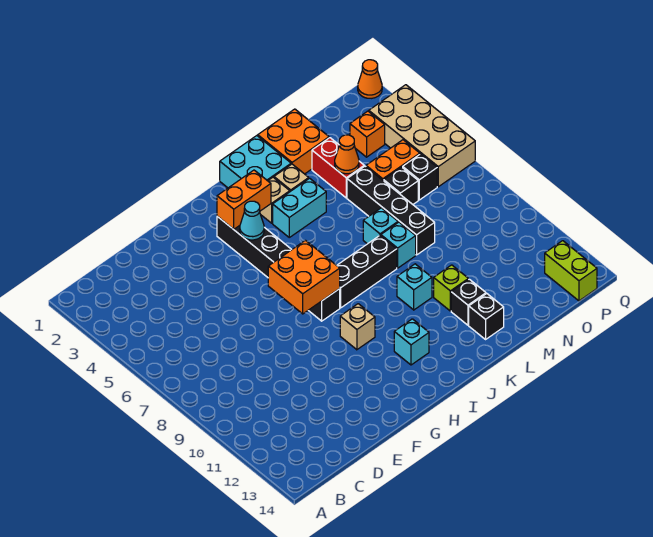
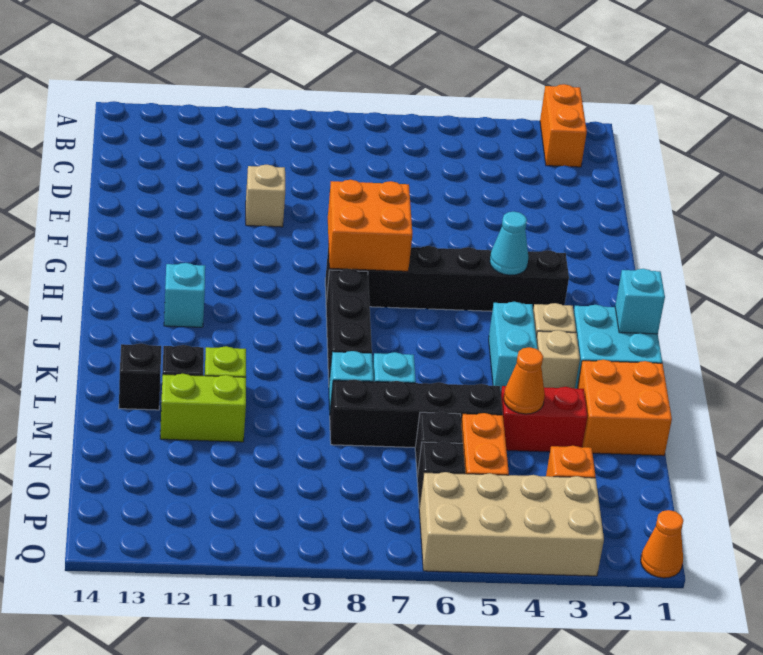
orange brick H3:I3 level 2 -> orange brick A2:B2 level 1
tan brick H10 level 1 -> tan brick E10 level 1
cyan brick K10 level 1 -> cyan brick J1 level 2
lime brick P13:P14 level 1 -> lime brick M11:M12 level 1

